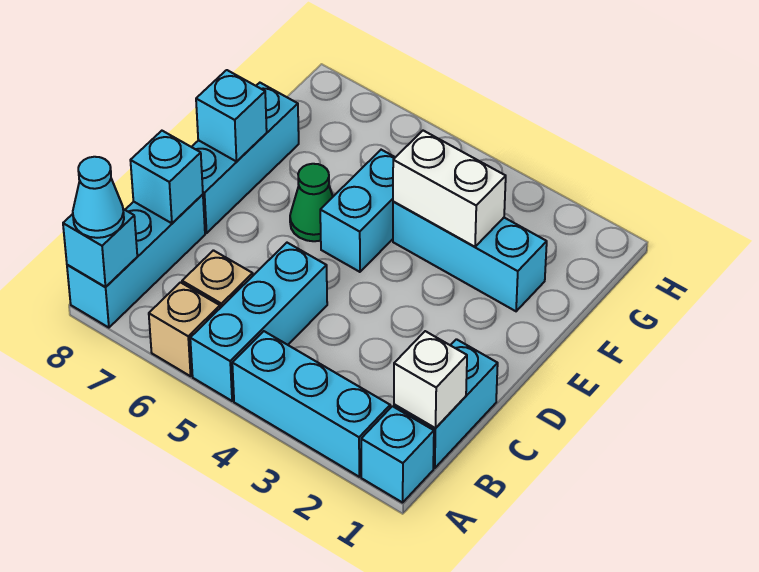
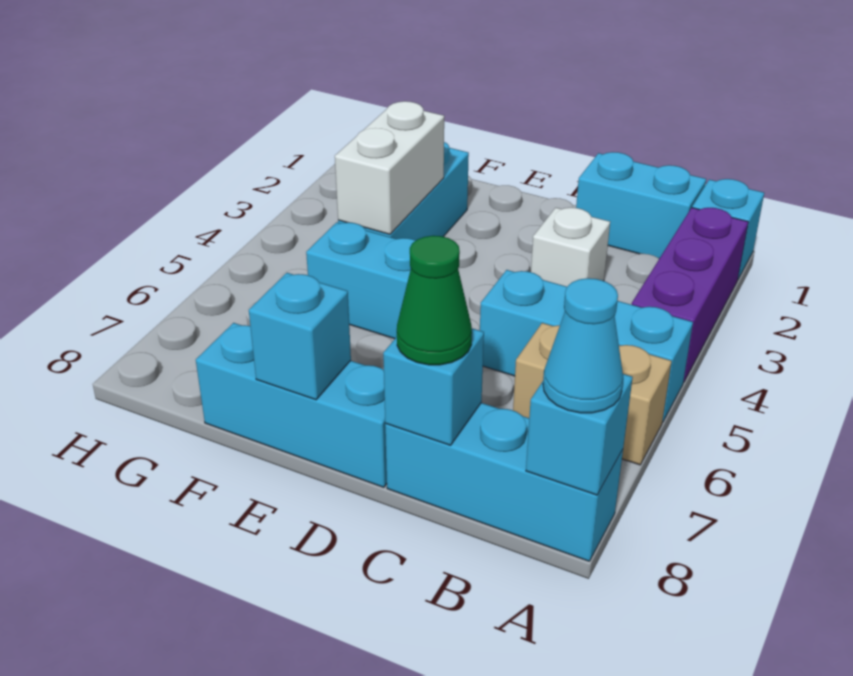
cyan brick A2:A4 level 1 -> purple brick A2:A4 level 1
white brick B1 level 2 -> white brick C3 level 1
green cone E6 level 1 -> green cone C8 level 3

